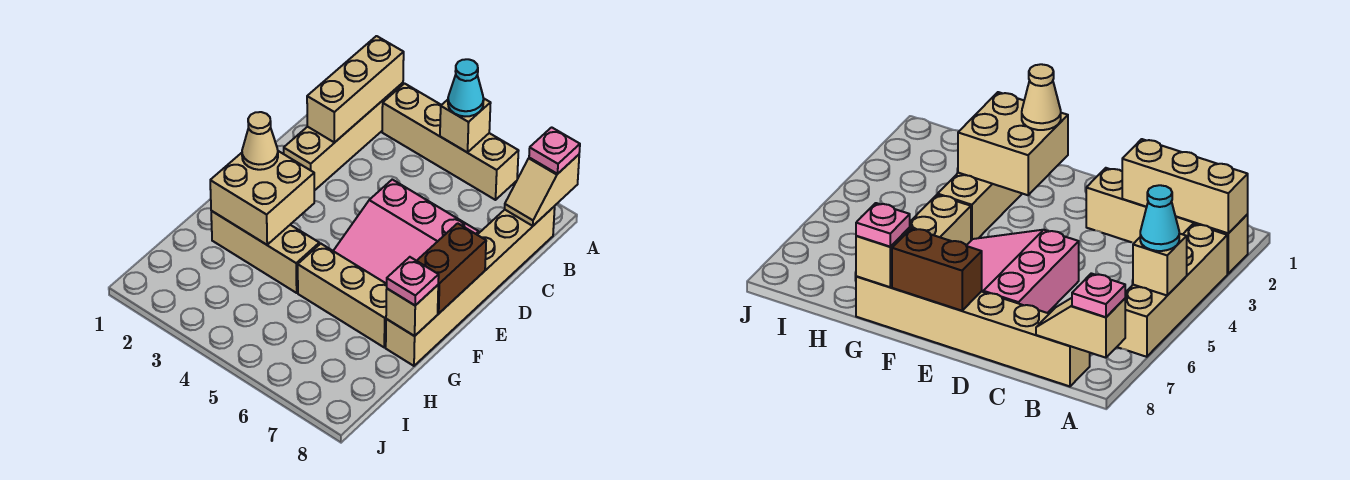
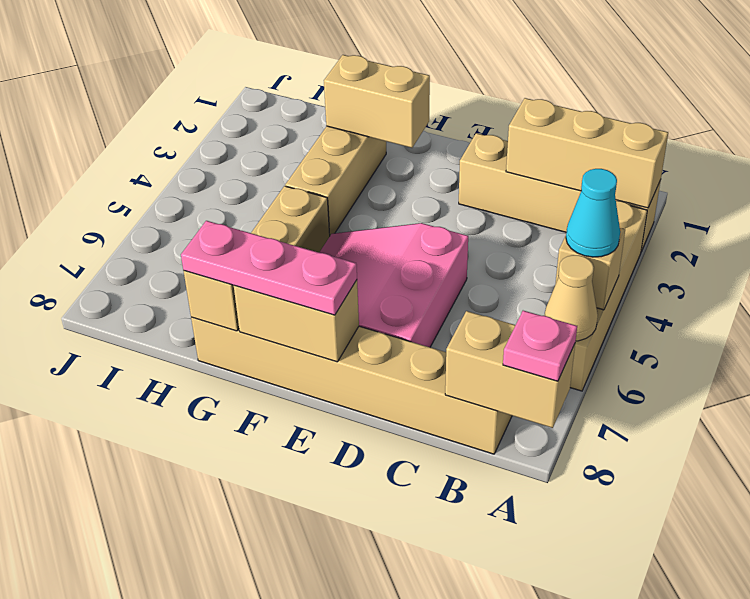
tan slope A8:B8 level 2 top A -> tan brick A8:B8 level 2
brown brick E8:F8 level 2 -> tan brick E8:F8 level 2
tan brick F2:G3 level 2 -> tan brick F2:G2 level 2
tan cone F2 level 3 -> tan cone A6 level 2
pink plate G8 level 3 -> pink plate E8:G8 level 3

